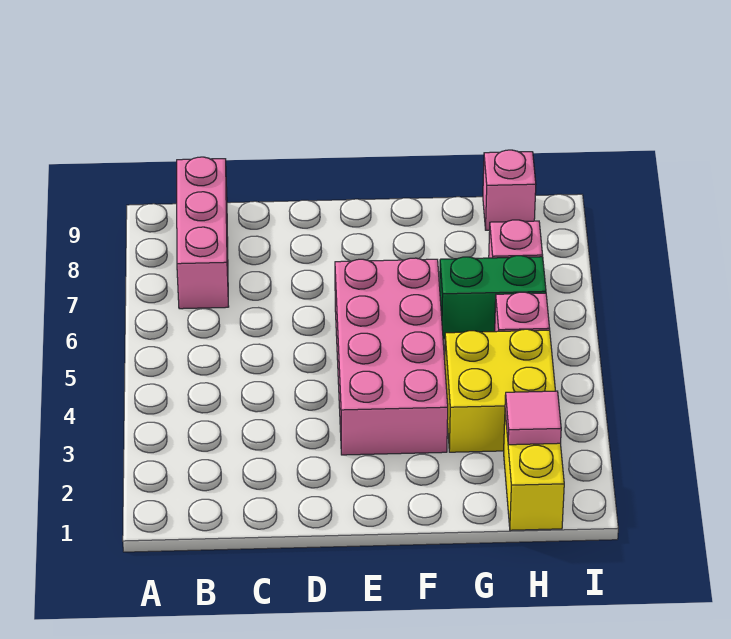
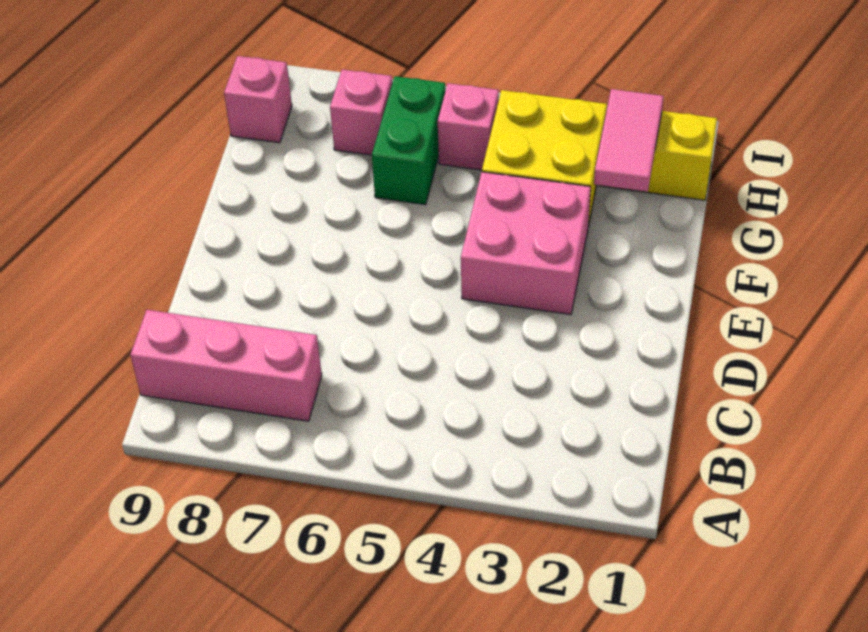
pink brick E3:F6 level 1 -> pink brick E3:F4 level 1
pink tile H2 level 2 -> pink tile G2:H2 level 2

